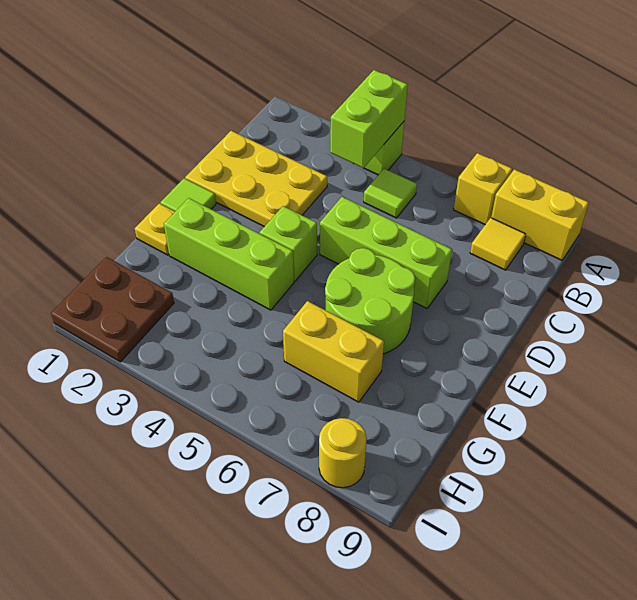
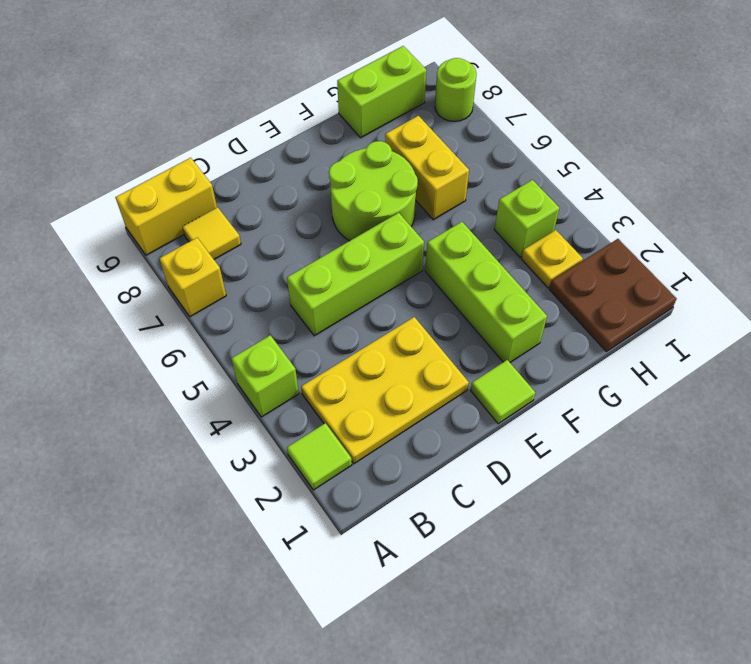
lime brick A4:B4 level 2 -> lime brick G9:H9 level 1
yellow brick A8:A9 level 1 -> yellow brick A9:B9 level 1
lime tile B5 level 1 -> lime tile A2 level 1
yellow plate C1:D3 level 1 -> yellow plate B2:D3 level 1
lime brick D5:D7 level 1 -> lime brick C5:E5 level 1
lime brick E4 level 1 -> lime brick H4 level 1
yellow plate F1 level 1 -> yellow plate H3 level 1
yellow round brick I8 level 1 -> lime round brick I8 level 1

